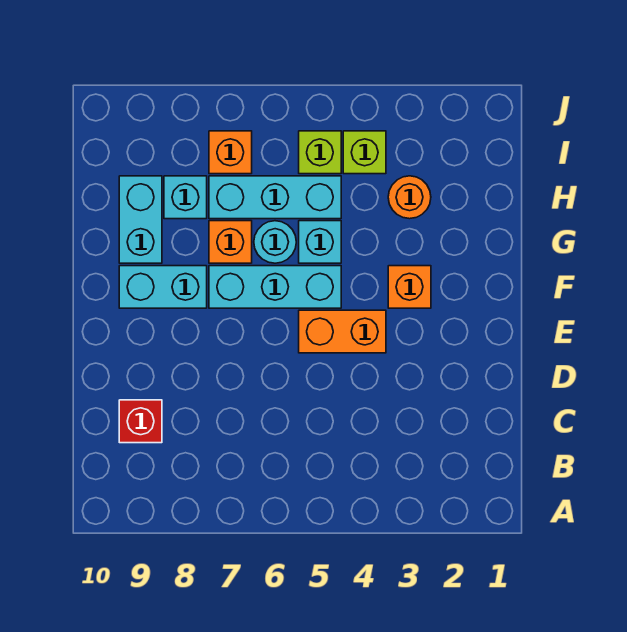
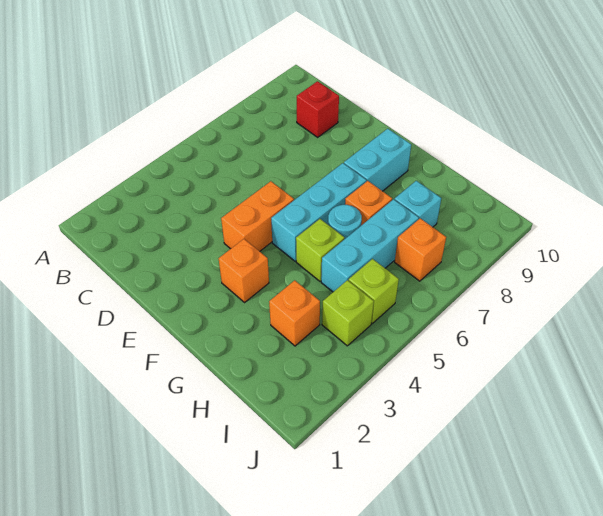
cyan brick G5 level 1 -> lime brick G5 level 1
cyan brick G9:H9 level 1 -> none
orange round brick H3 level 1 -> orange brick H3 level 1

